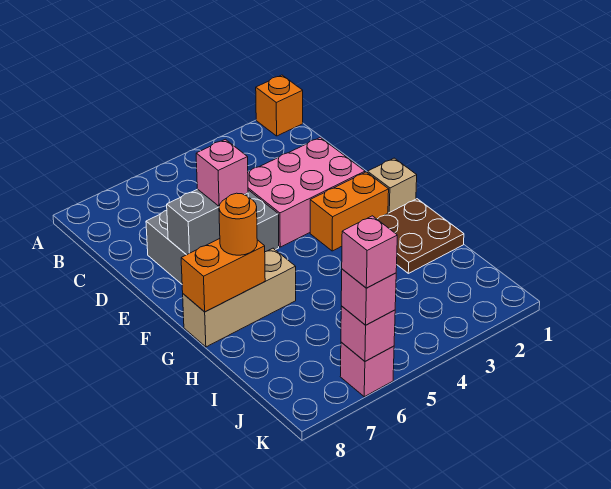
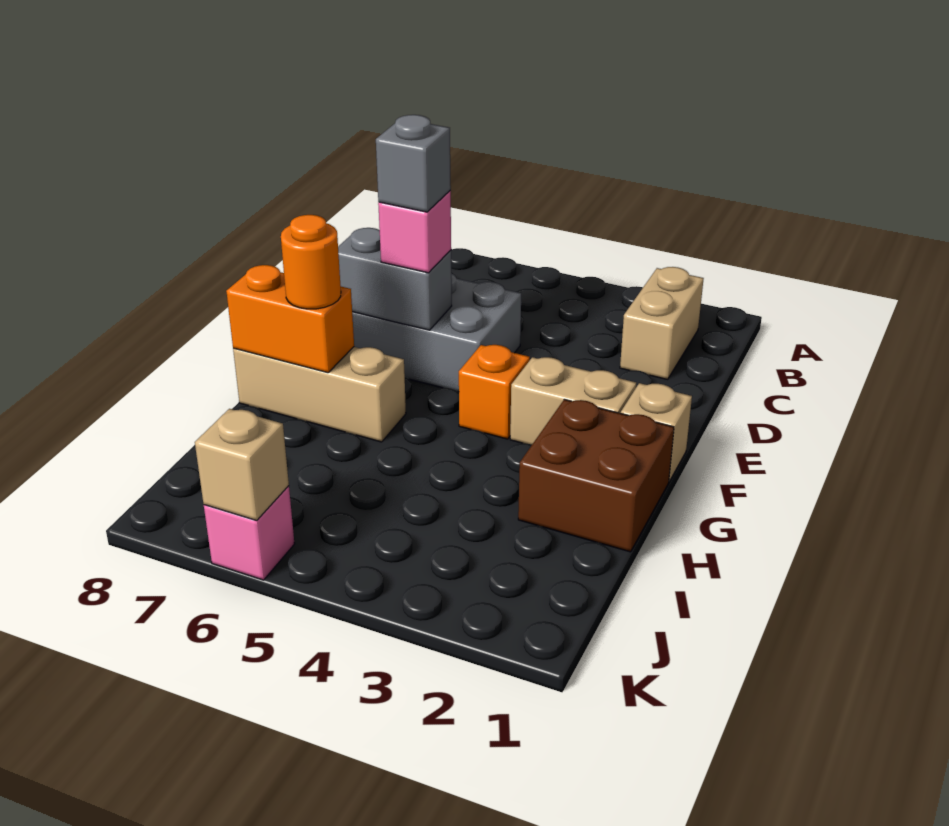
orange brick A1 level 1 -> orange brick F4 level 1
none -> tan brick B2:C2 level 1
pink brick D2:E4 level 1 -> none
none -> grey brick E6 level 4
orange brick F2:F3 level 1 -> tan brick F2:F3 level 1
brown plate G1:H2 level 1 -> brown brick G1:H2 level 1
pink brick K6 level 2 -> tan brick K6 level 2
pink brick K6 level 3 -> none
pink brick K6 level 4 -> none

